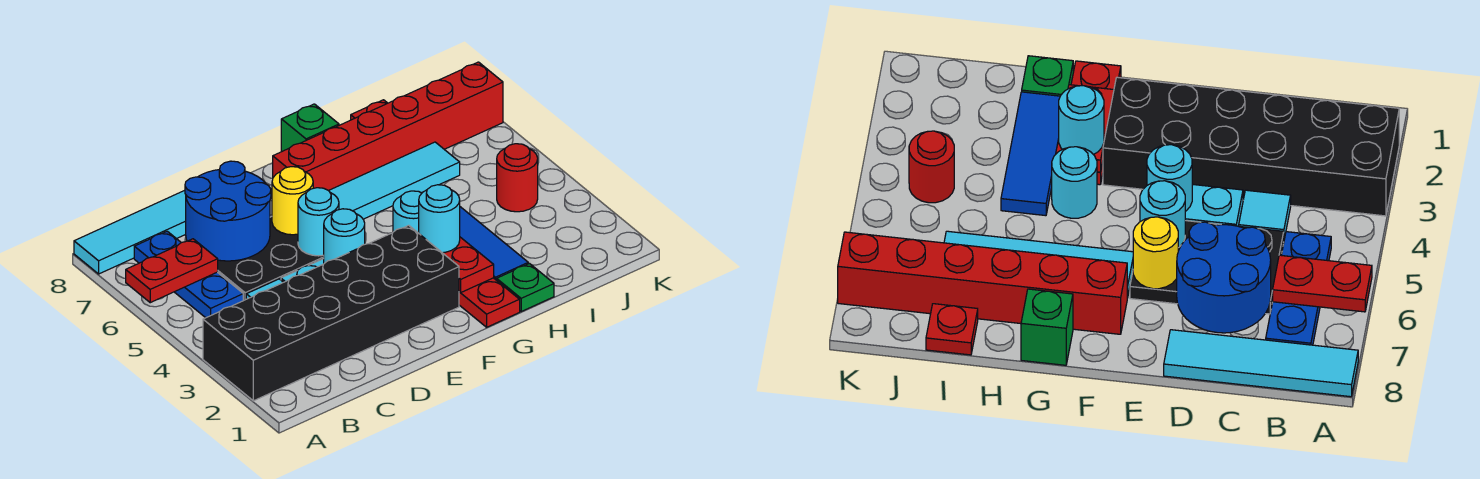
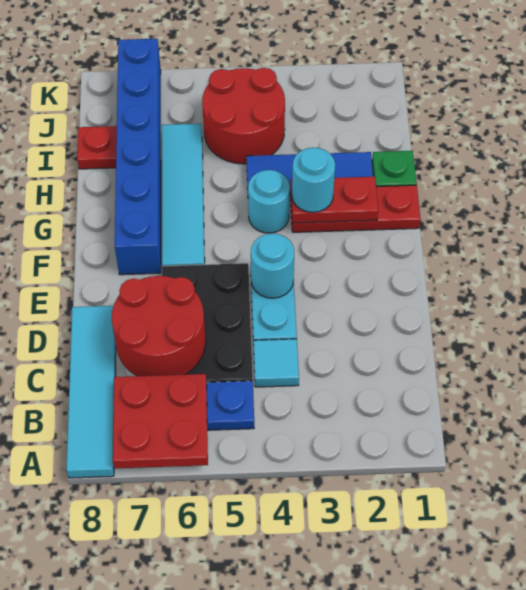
black brick A2:F3 level 1 -> none
red plate A6:B6 level 2 -> red plate A6:B7 level 2
blue round brick C6:D7 level 2 -> red round brick C6:D7 level 2
cyan round brick E5 level 2 -> none
yellow round brick E6 level 2 -> none
red brick F7:K7 level 1 -> blue brick F7:K7 level 1
green brick G8 level 1 -> none
red round brick J4 level 1 -> red round brick I4:J5 level 1

